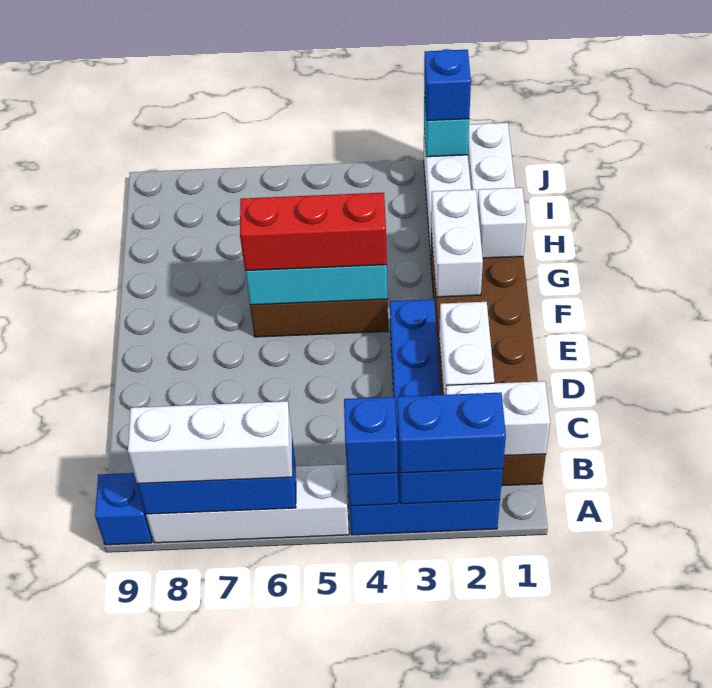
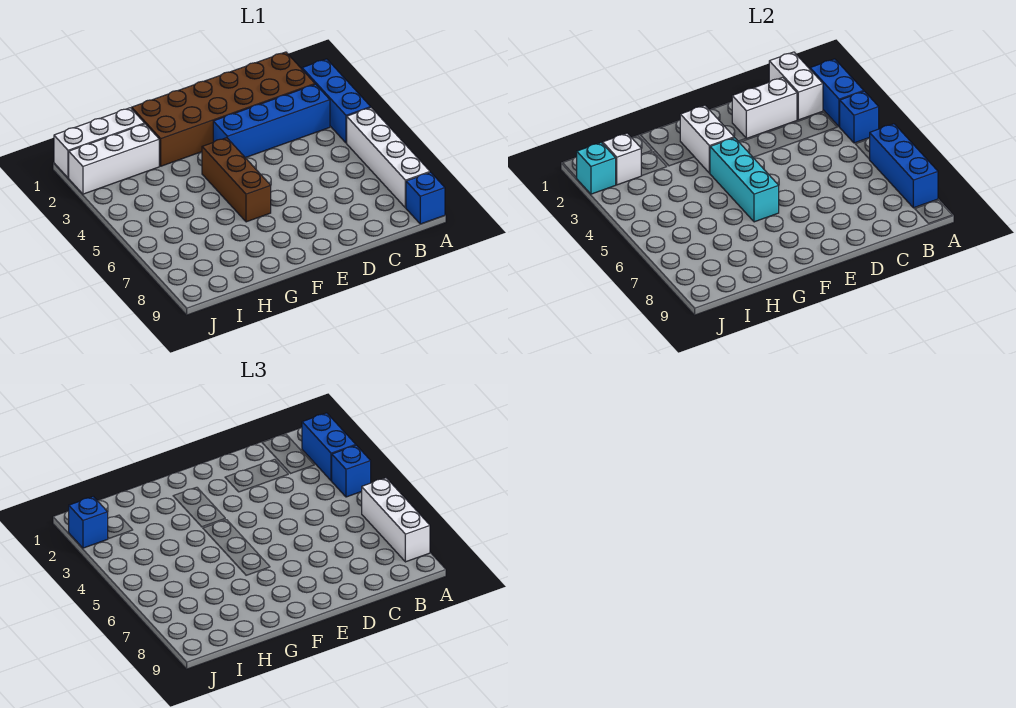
white brick F2:G2 level 2 -> white brick F2:F3 level 2
red brick F4:F6 level 3 -> none
white brick G1 level 2 -> white brick I2 level 2

